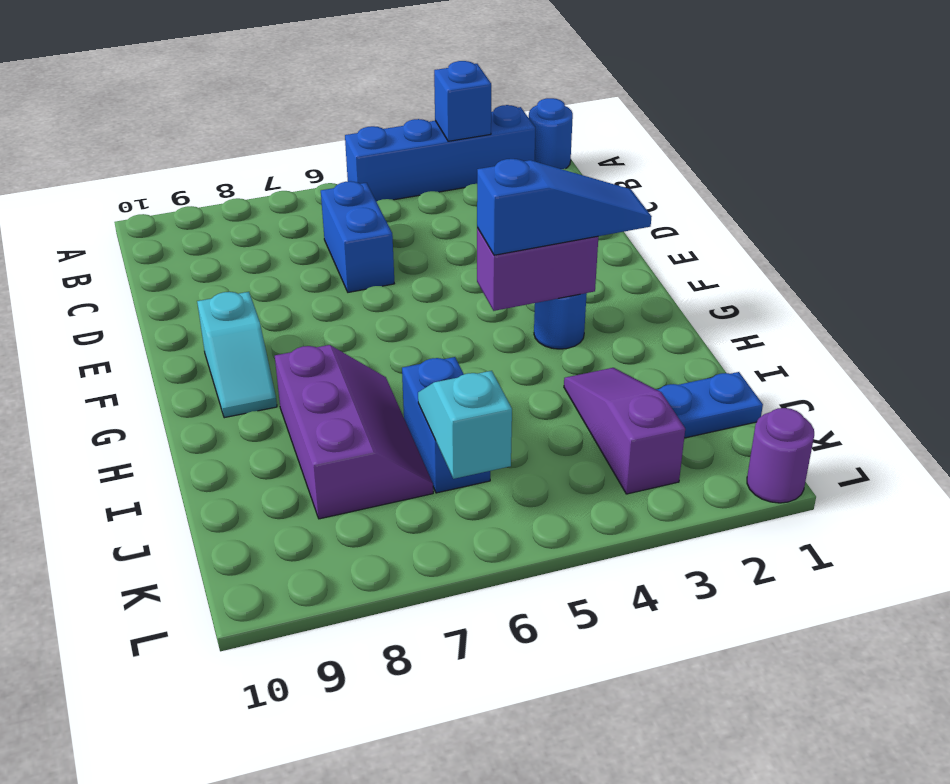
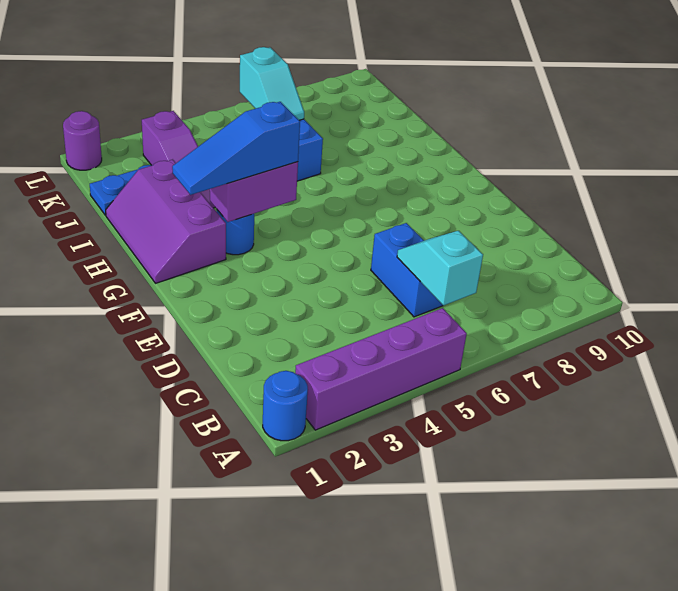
blue brick A2:A5 level 1 -> purple brick A2:A5 level 1
blue brick A3 level 2 -> none
cyan slope F9:G9 level 1 top F -> cyan slope B6:C6 level 2 top B
purple slope H7:J8 level 1 top 8 -> purple slope G1:I2 level 1 top 2

